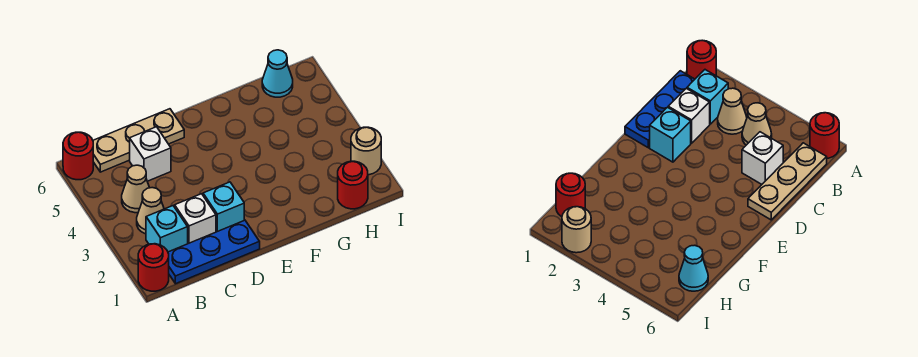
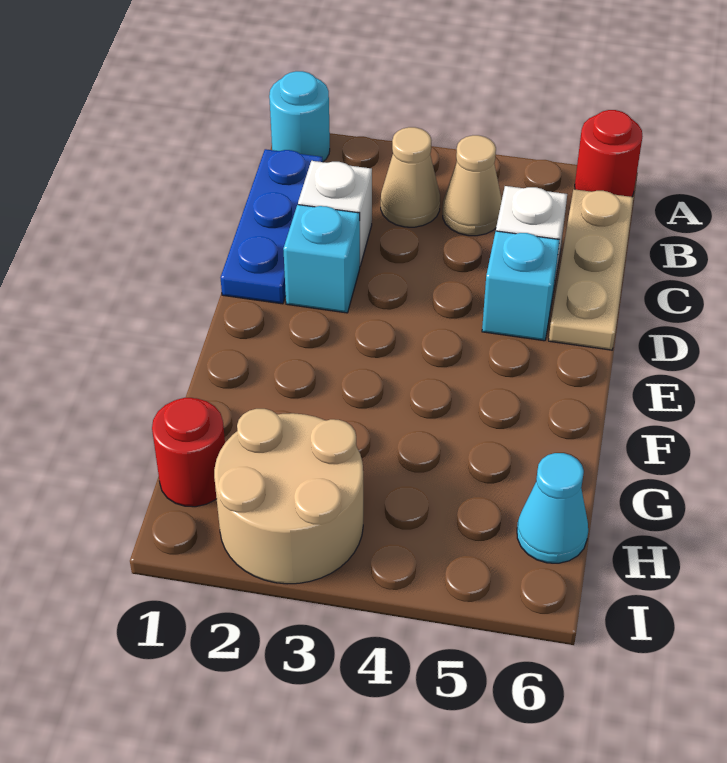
red round brick A1 level 1 -> cyan round brick A1 level 1
cyan brick B2 level 1 -> cyan brick D5 level 1
tan round brick I2 level 1 -> tan round brick H2:I3 level 1

